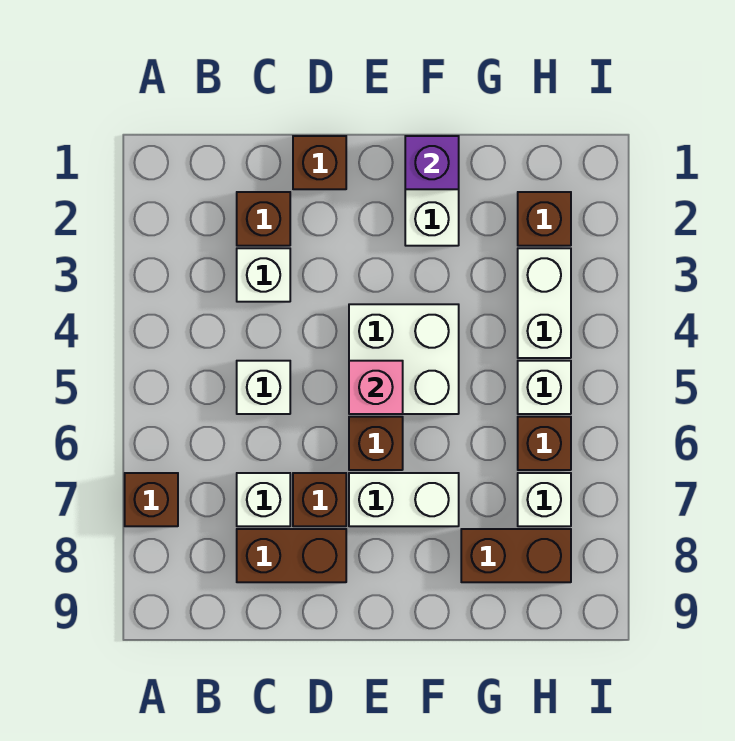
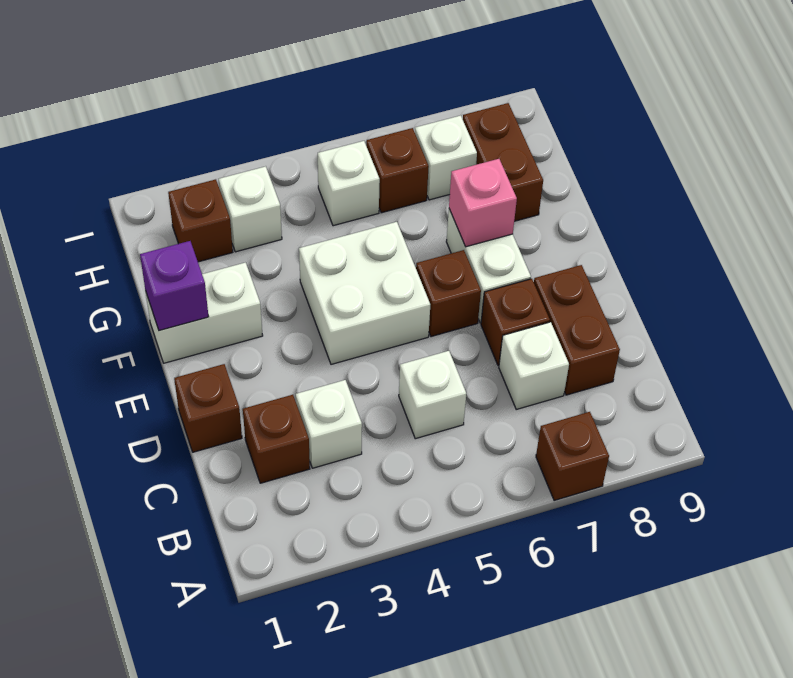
pink brick E5 level 2 -> pink brick F7 level 2
white brick H3:H4 level 1 -> white brick H3 level 1

